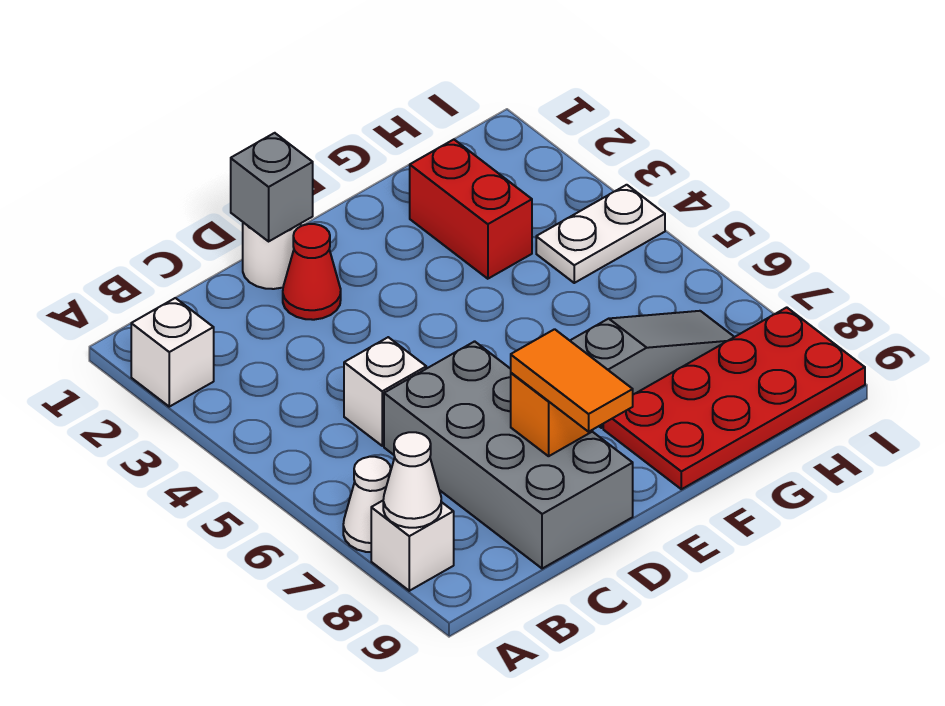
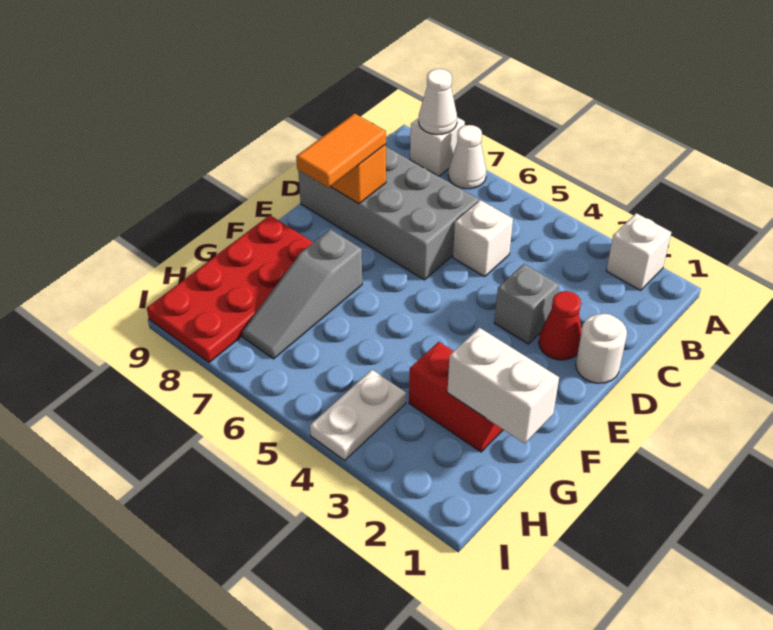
grey brick D1 level 2 -> grey brick D3 level 1
orange tile D8:D9 level 3 -> orange tile D8:E8 level 3
none -> white brick G1:G2 level 2

